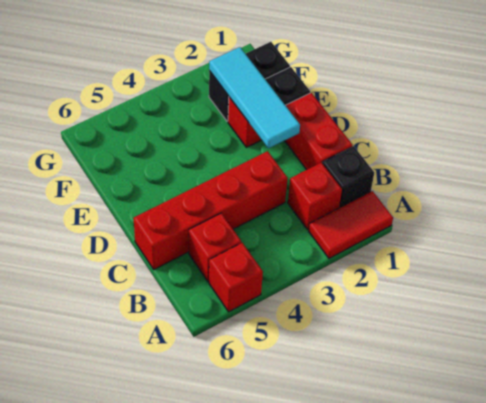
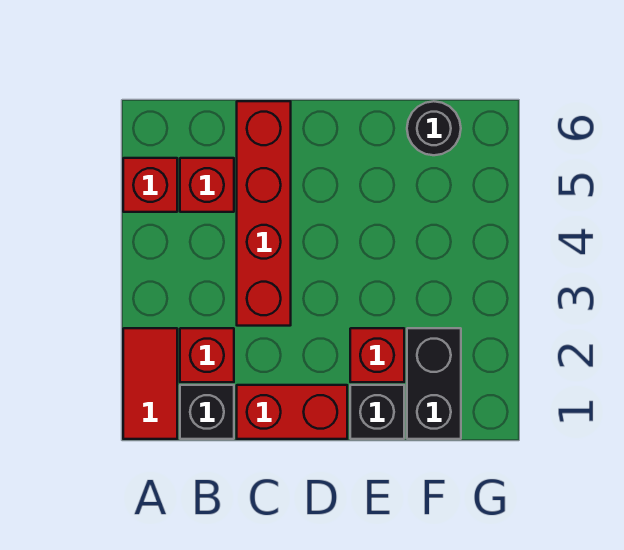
cyan tile D2:F2 level 2 -> none
none -> black round brick F6 level 1

